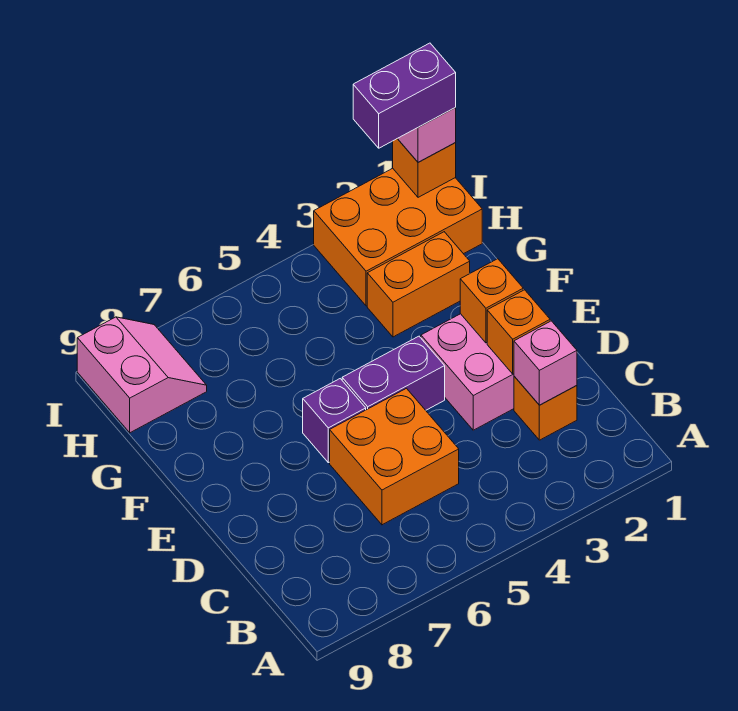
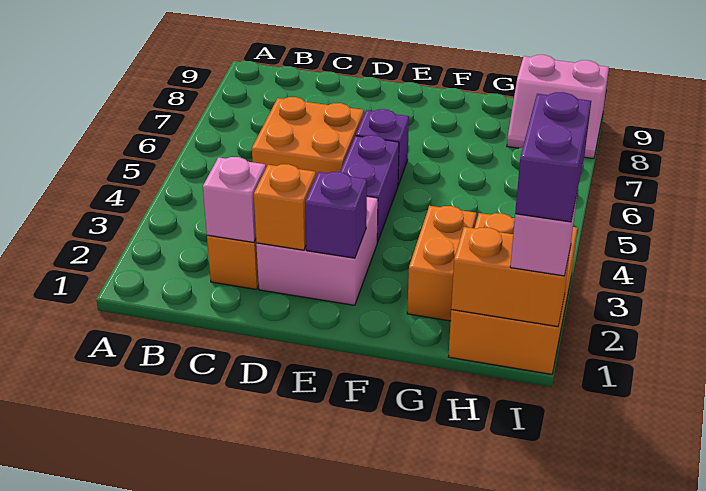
orange brick E2 level 2 -> purple brick E2 level 2
orange brick I1 level 2 -> orange brick H1:I1 level 2

